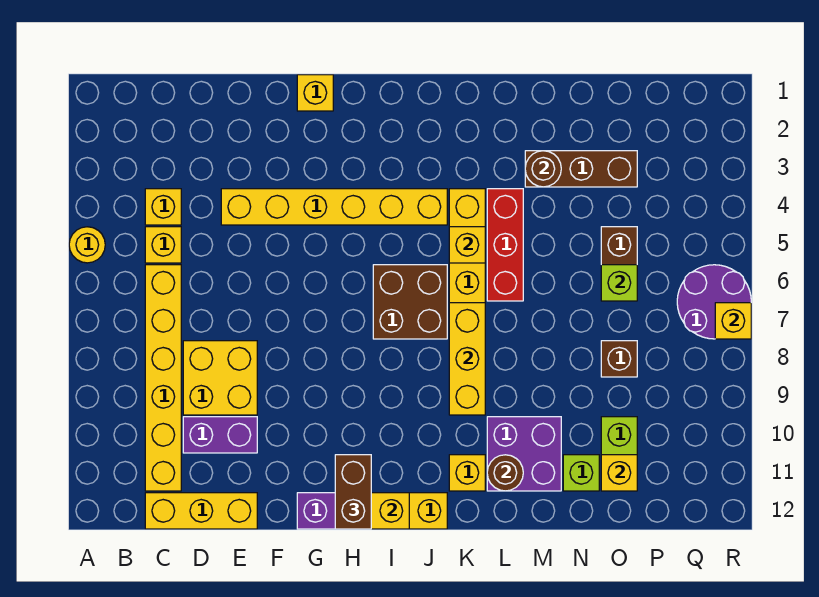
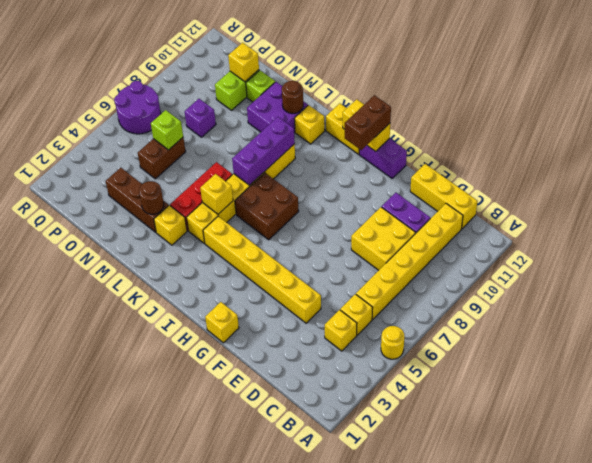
yellow brick K7:K9 level 2 -> purple brick K7:K9 level 2
brown brick O8 level 1 -> purple brick O8 level 1
yellow brick R7 level 2 -> yellow brick L3 level 1

